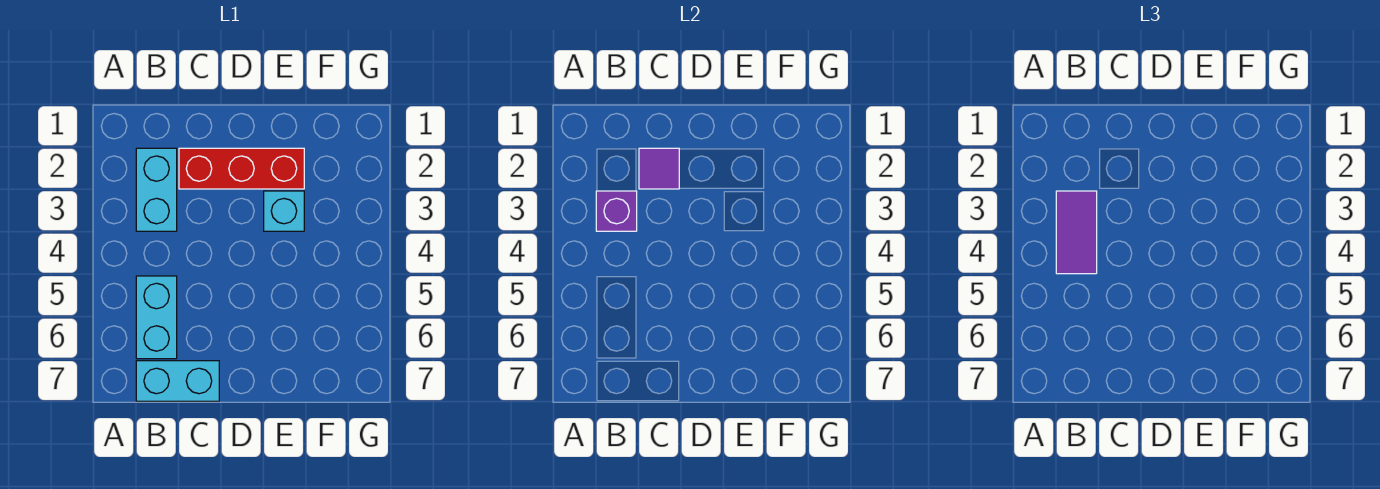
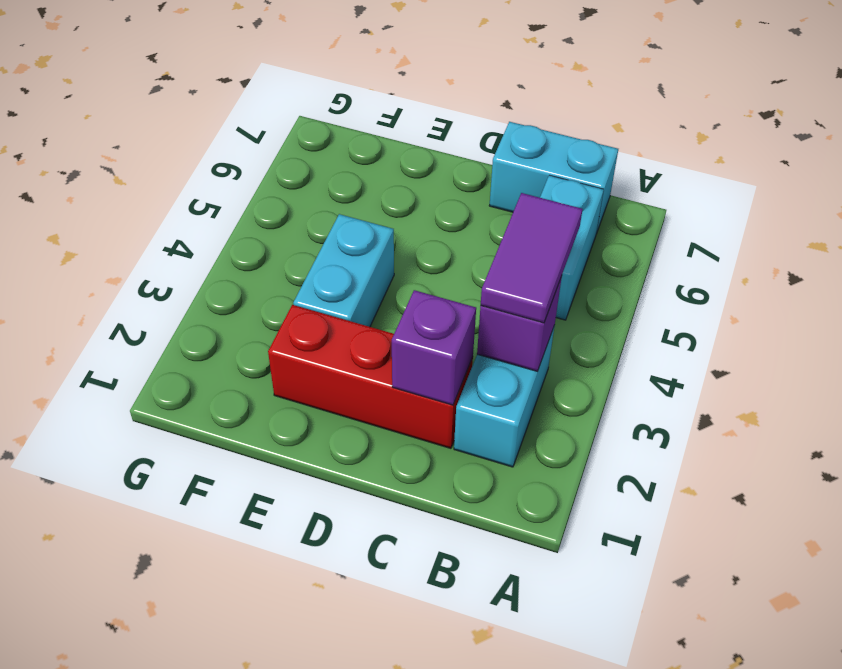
purple tile C2 level 2 -> purple brick C2 level 2
cyan brick E3 level 1 -> cyan brick E3:E4 level 1

